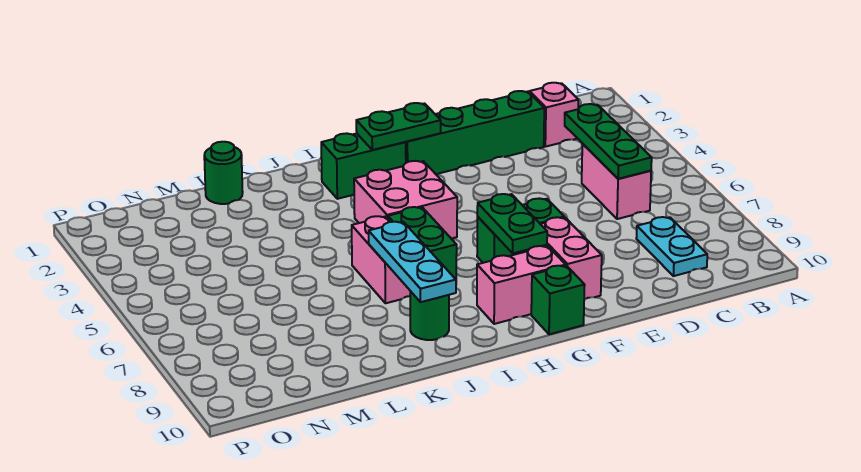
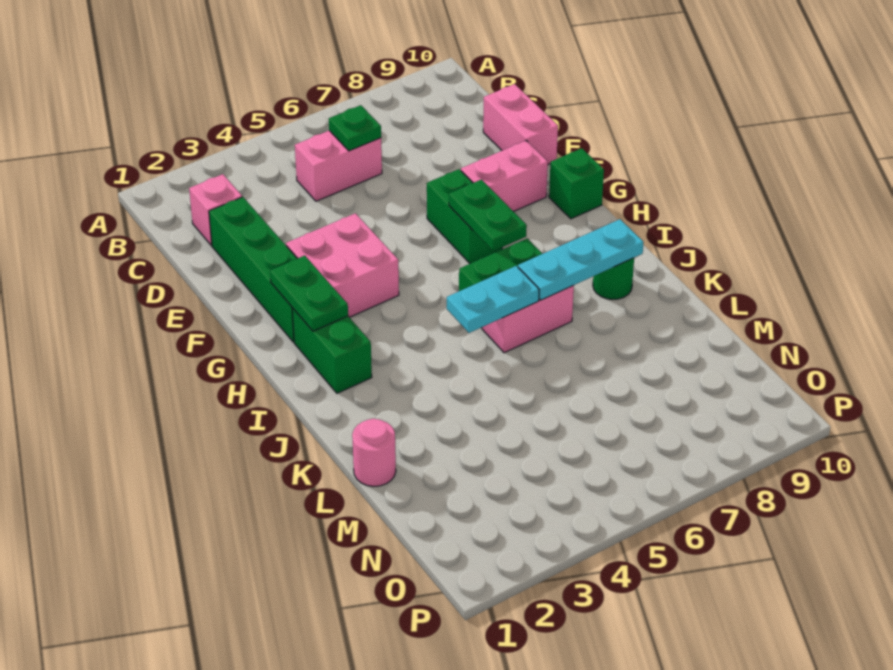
green plate C4:C6 level 2 -> green plate C6 level 2
cyan plate C8:C9 level 1 -> cyan plate J5:J6 level 2
green plate G7:G8 level 2 -> green plate G7:H7 level 2
pink brick G9:H9 level 1 -> pink brick D10:E10 level 1
pink brick H4:I5 level 1 -> pink brick F3:G4 level 1
green round brick L1 level 1 -> pink round brick L1 level 1

